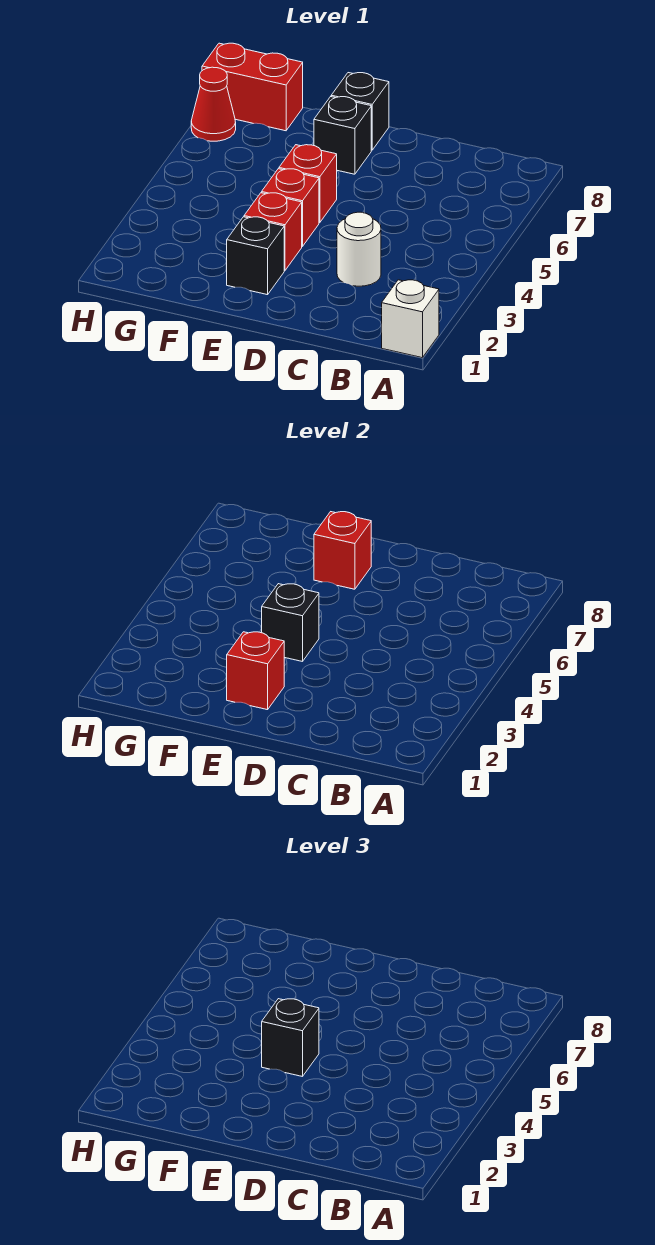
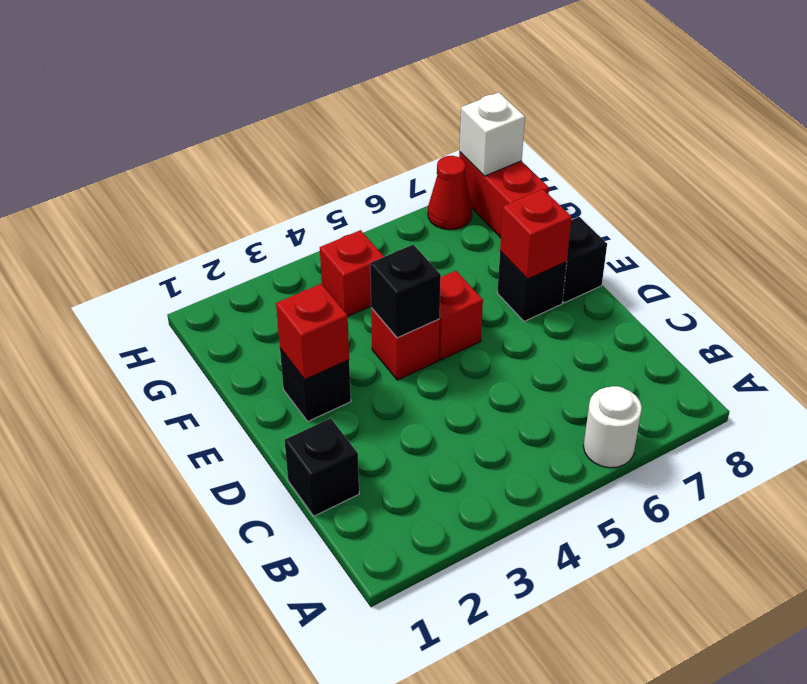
white brick A1 level 1 -> white brick H8 level 2
white round brick C3 level 1 -> white round brick A6 level 1
red brick E3 level 1 -> red brick G4 level 1
black brick E4 level 3 -> black brick C1 level 1

